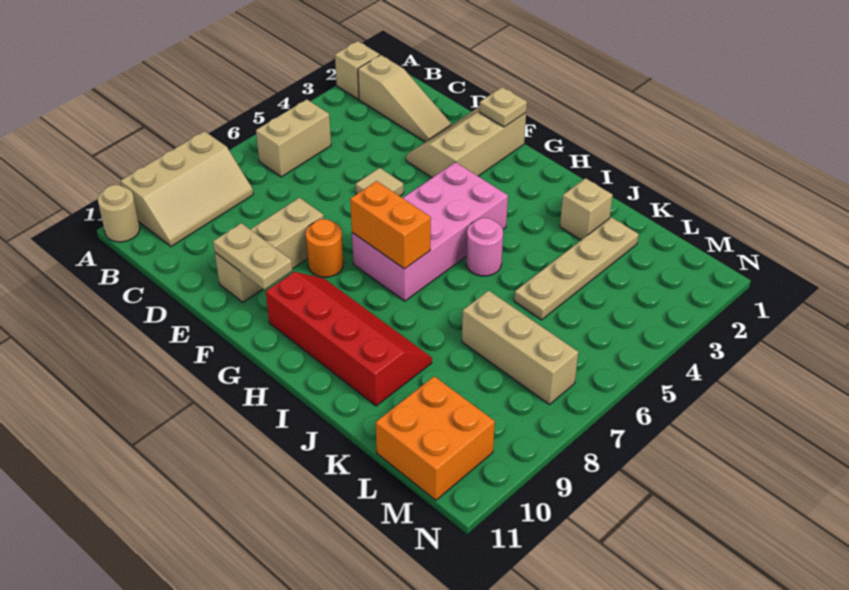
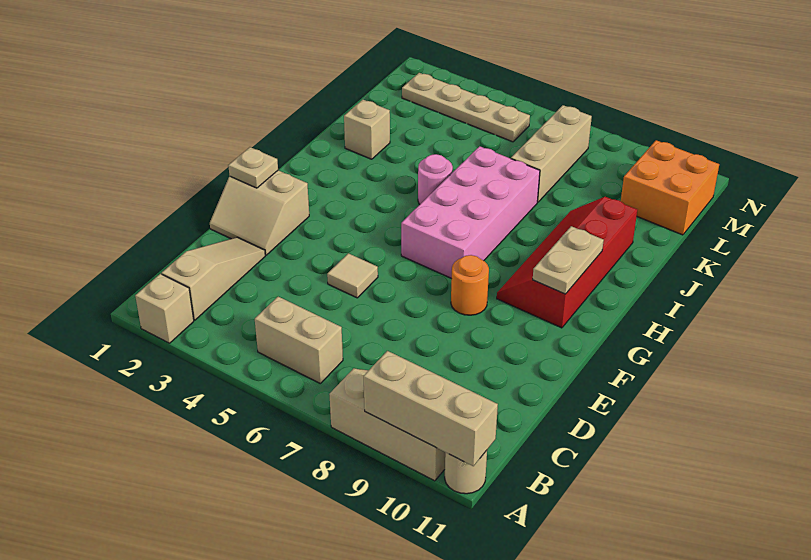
tan slope E1:F3 level 1 top F -> tan slope E1:F2 level 1 top F
tan brick E8:E10 level 1 -> tan brick A9:A11 level 2
tan plate E10:F10 level 2 -> tan plate G10:H10 level 2
pink brick G4:H7 level 1 -> pink brick G6:J7 level 1
orange brick G7:H7 level 2 -> none
tan plate K2:K5 level 1 -> tan plate M2:M5 level 1

